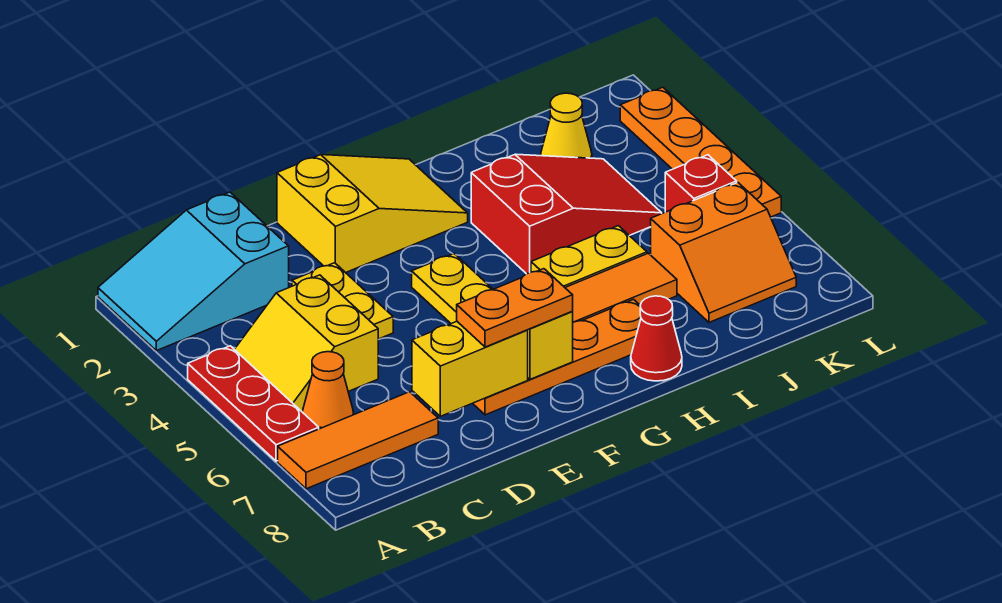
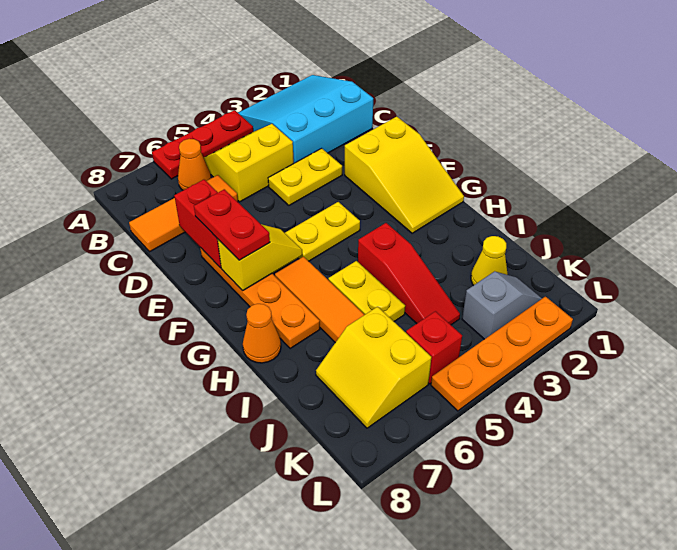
cyan slope A1:C2 level 1 top C -> cyan slope A1:C3 level 1 top C
orange tile A7:C7 level 1 -> orange tile C6:C8 level 1
yellow brick D7:E7 level 2 -> red brick D7:E7 level 2
orange plate E7:F7 level 3 -> red plate E7:F7 level 3
red slope H3:J4 level 1 top H -> red slope H4:J4 level 1 top H
red cone H8 level 1 -> orange cone H8 level 1
orange slope J6:K7 level 1 top 6 -> yellow slope J6:K7 level 1 top 6
none -> grey slope K2:K3 level 1 top 3

